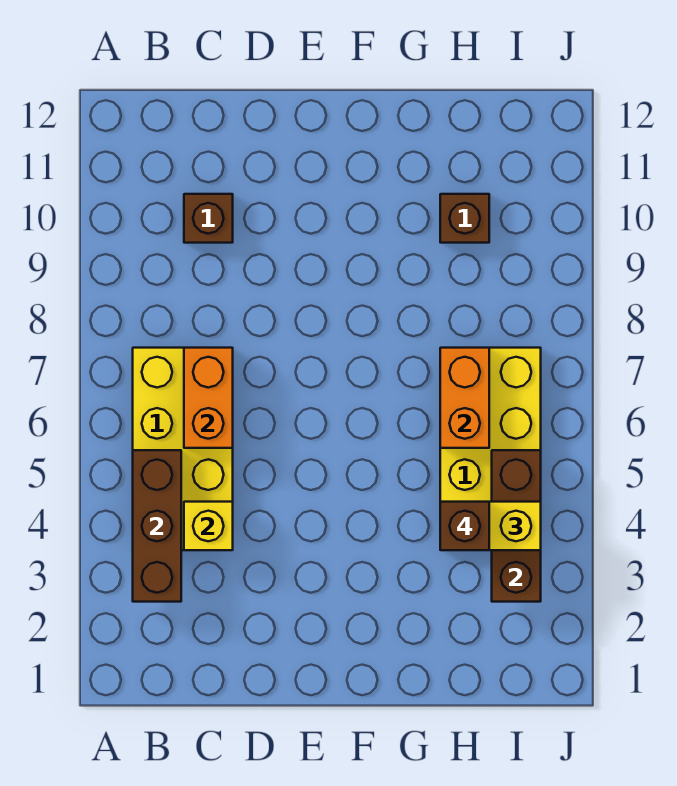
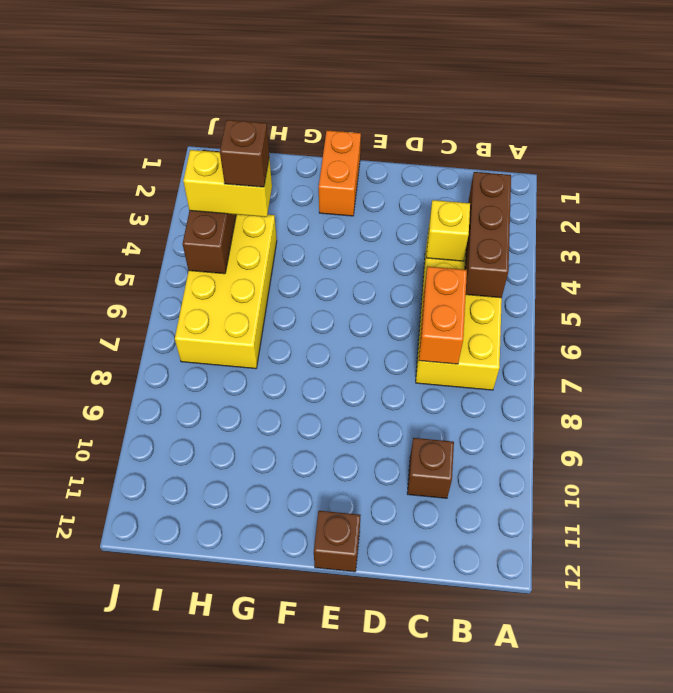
orange brick H6:H7 level 2 -> orange brick F1:F2 level 1
brown brick H10 level 1 -> brown brick E12 level 1

